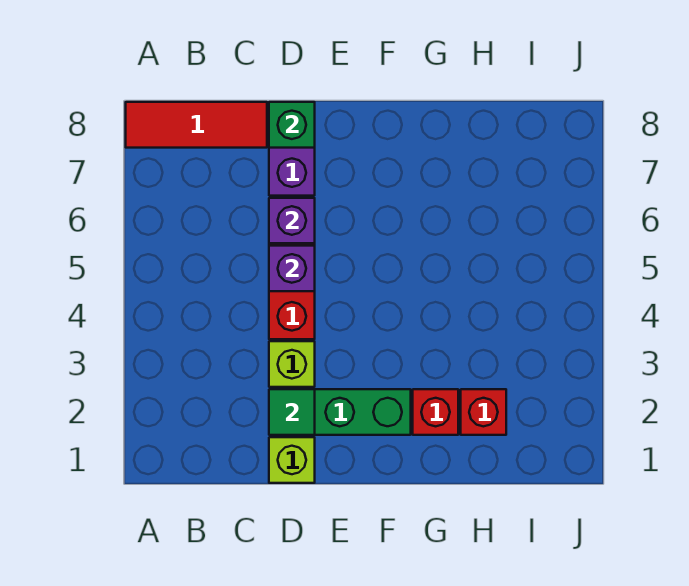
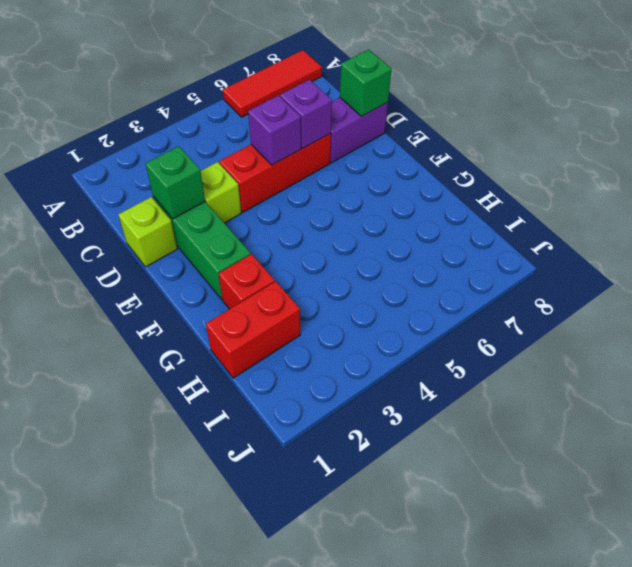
red tile A8:C8 level 1 -> red tile A6:A8 level 1
green tile D2 level 2 -> green brick D2 level 2
red brick H2 level 1 -> red brick H1:H2 level 1

